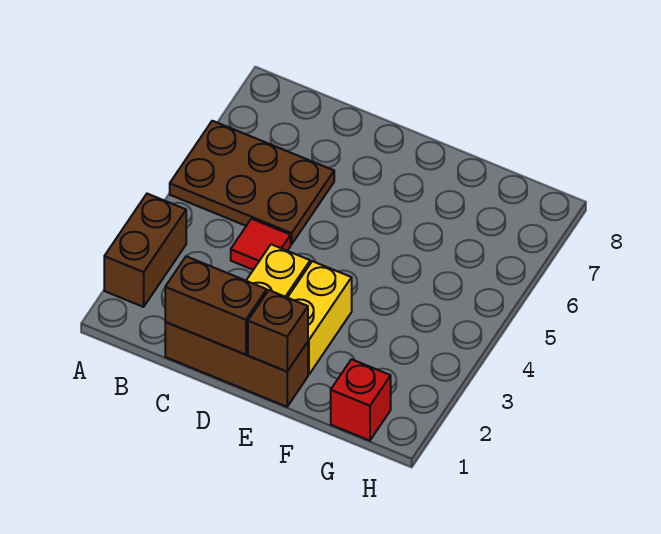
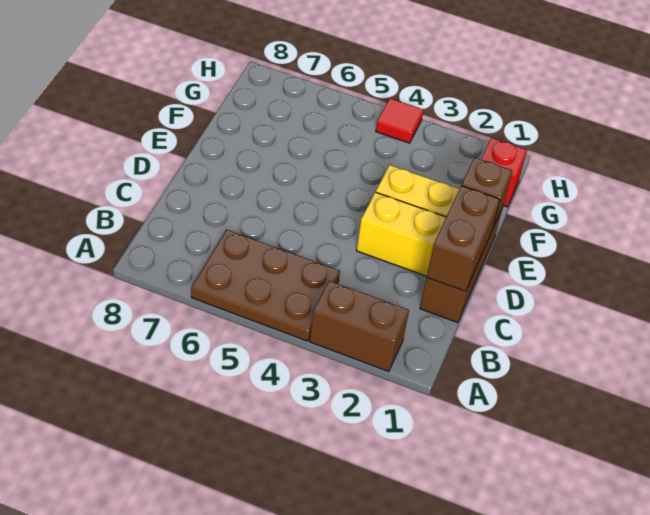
brown plate A5:C6 level 1 -> brown plate A4:B6 level 1
red tile C4 level 1 -> red tile H4 level 1

